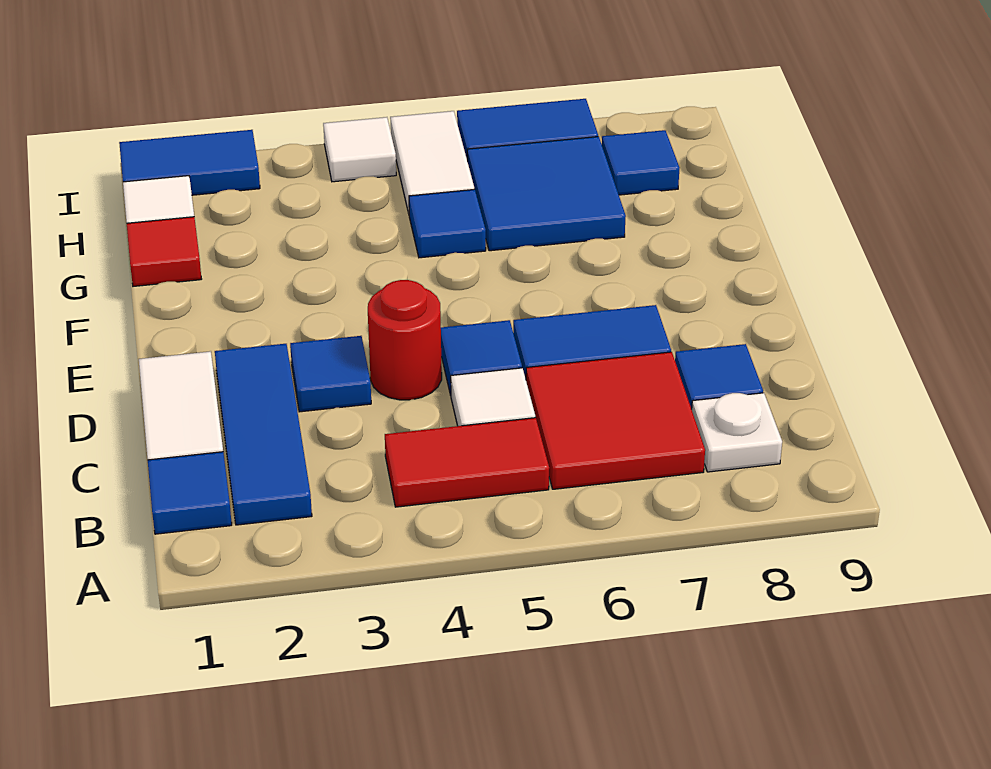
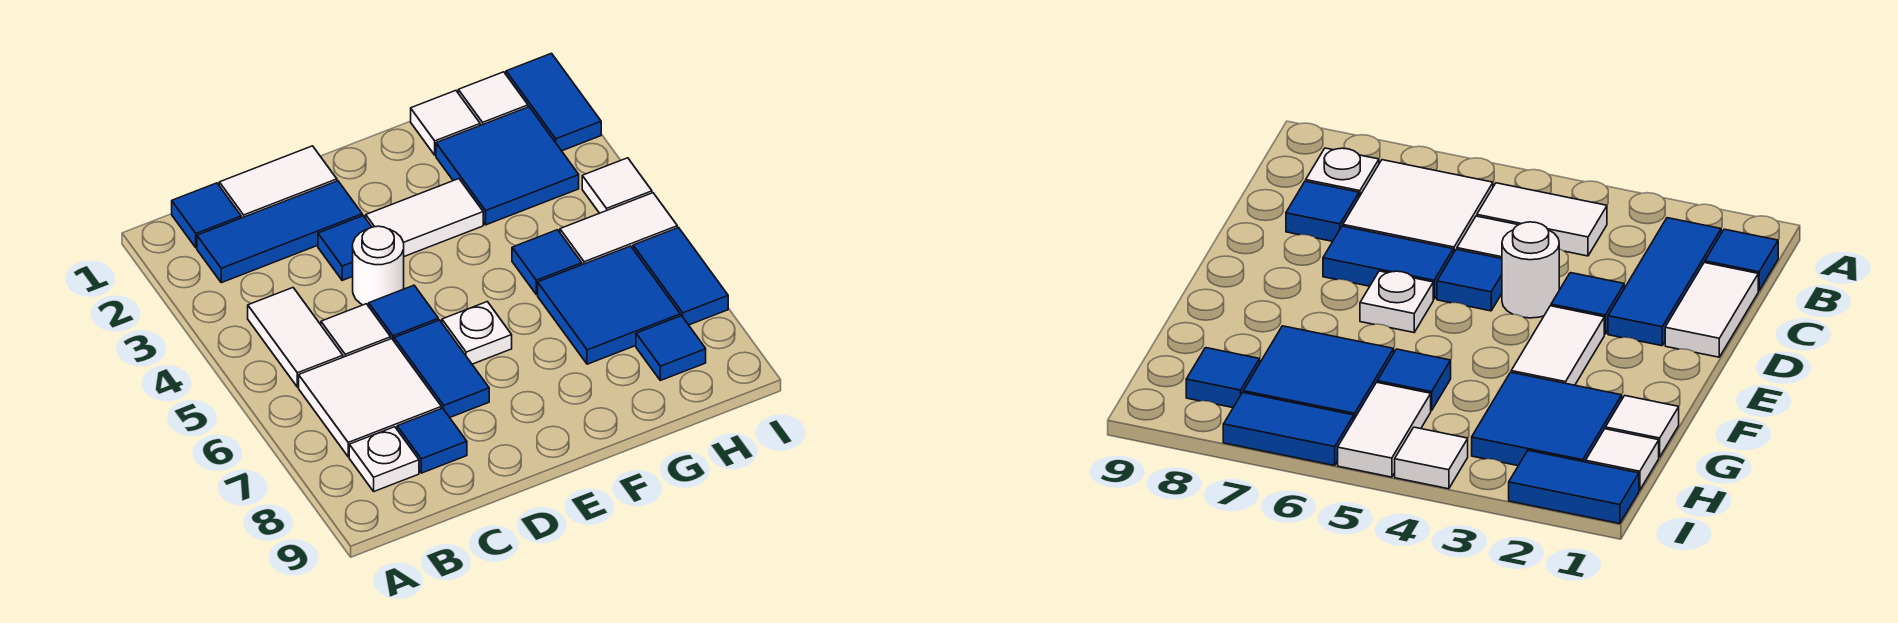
red tile B4:B5 level 1 -> white tile B4:B5 level 1
red tile B6:C7 level 1 -> white tile B6:C7 level 1
red round brick D4 level 1 -> white round brick D4 level 1
none -> white tile E3:F3 level 1
none -> white plate E6 level 1
red tile G1 level 1 -> white tile G1 level 1
none -> blue tile G2:H3 level 1

